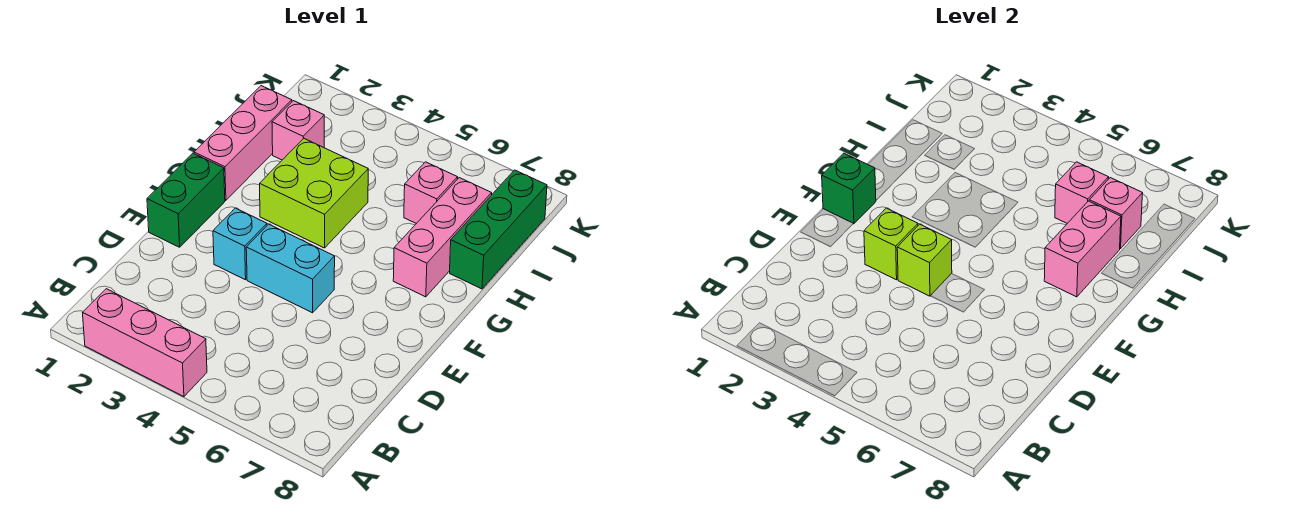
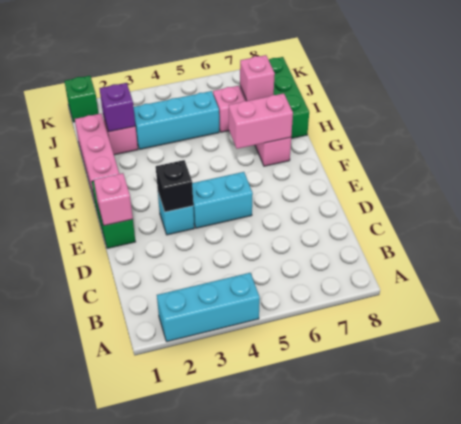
pink brick A2:A4 level 1 -> cyan brick A2:A4 level 1
lime brick E3 level 2 -> black brick E3 level 2
lime brick E4 level 2 -> none
green brick F1 level 2 -> green brick K1 level 1
lime brick G3:H4 level 1 -> none
pink brick G7:H7 level 2 -> pink brick G6:G7 level 2
none -> purple brick I2 level 2
none -> cyan brick I3:I5 level 1
pink brick I6 level 2 -> pink brick E1 level 2

